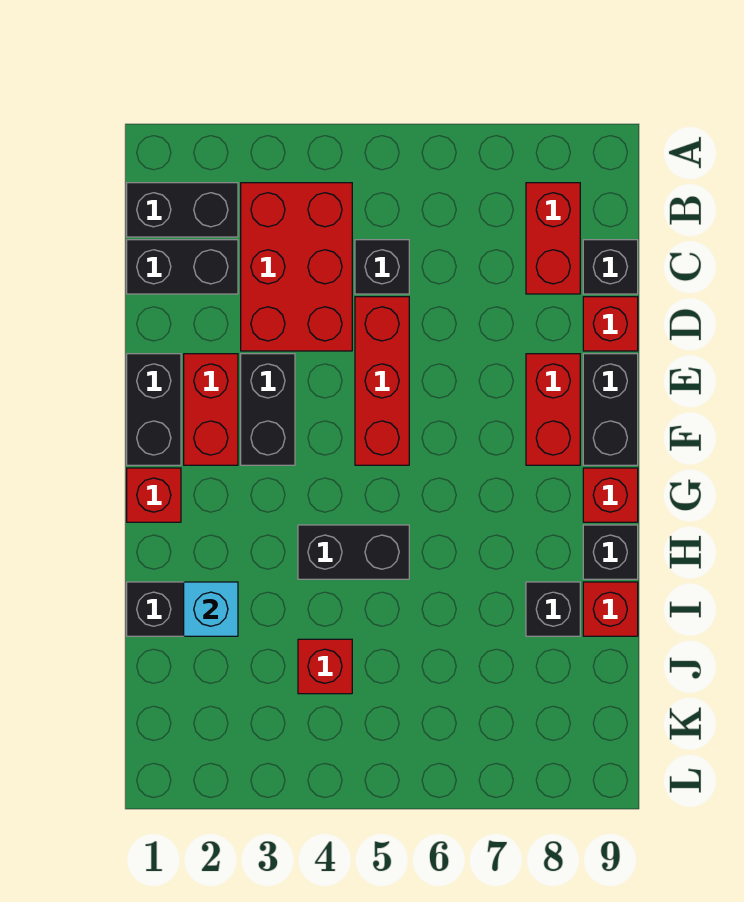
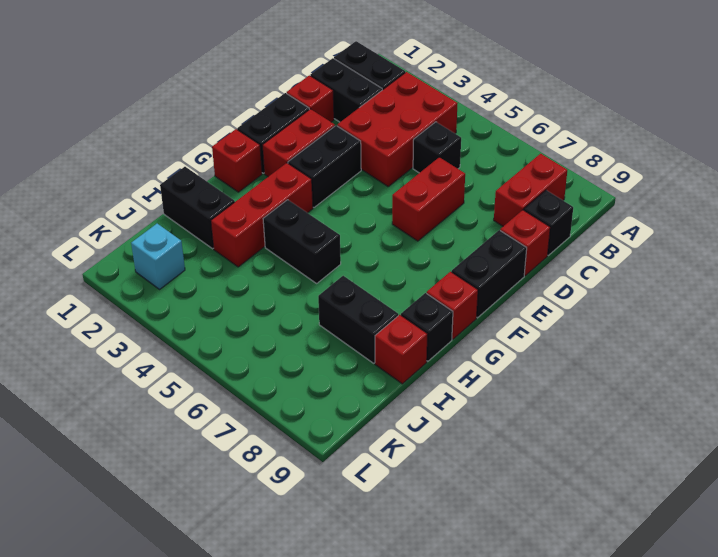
red brick D5:F5 level 1 -> red brick G3:I3 level 1
red brick E8:F8 level 1 -> red brick D6:E6 level 1
cyan brick I2 level 2 -> cyan brick K2 level 1
black brick I8 level 1 -> black brick I7:I8 level 1
red brick J4 level 1 -> red brick D1 level 1

